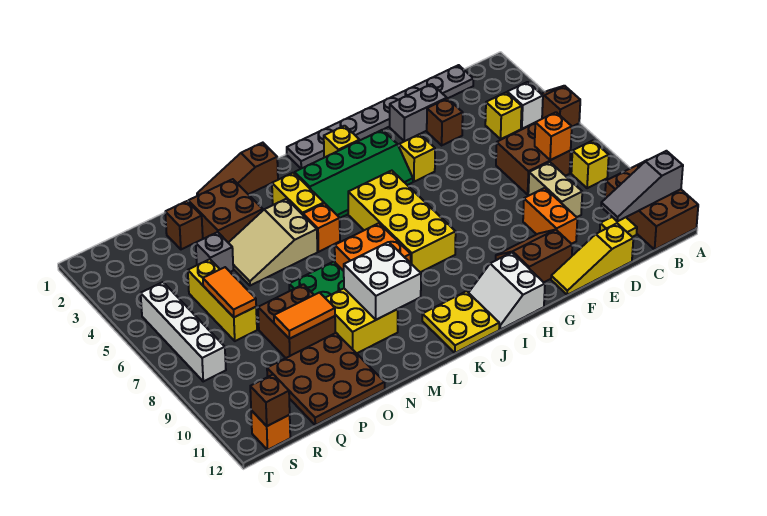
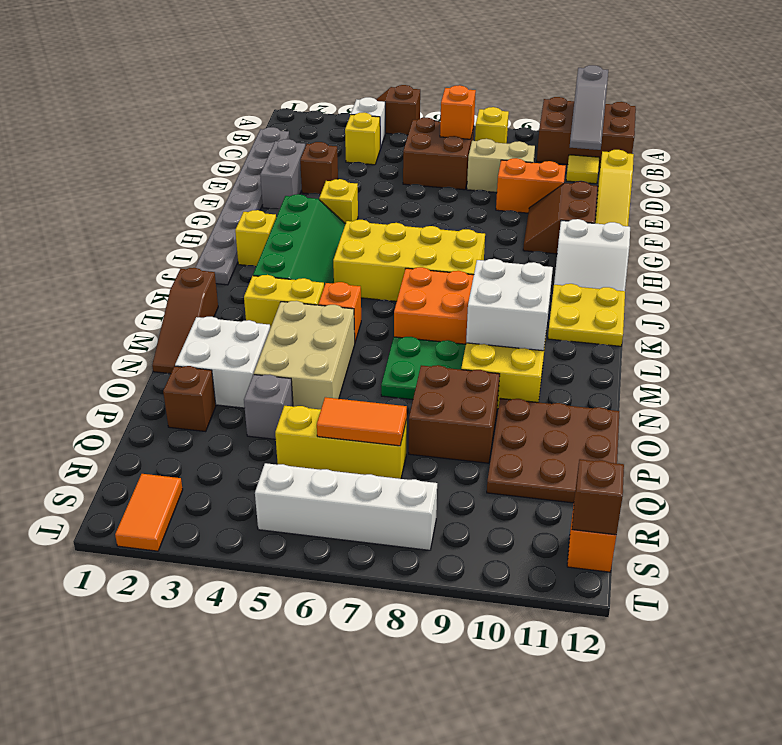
tan slope M4:O5 level 1 top M -> tan brick M4:O5 level 1
brown brick N2:O3 level 1 -> white brick N2:O3 level 1
orange tile O9:P9 level 2 -> orange tile S2:T2 level 1

